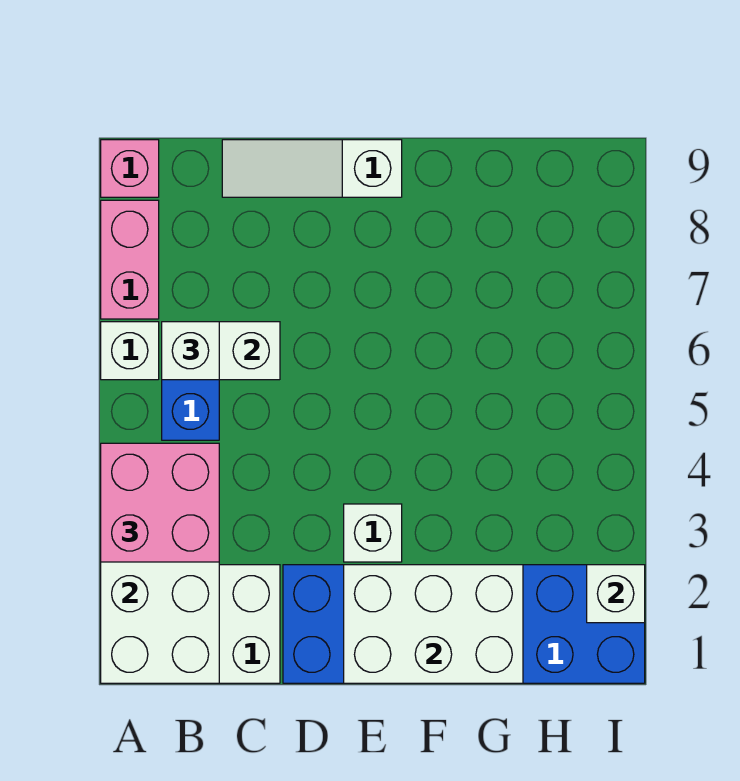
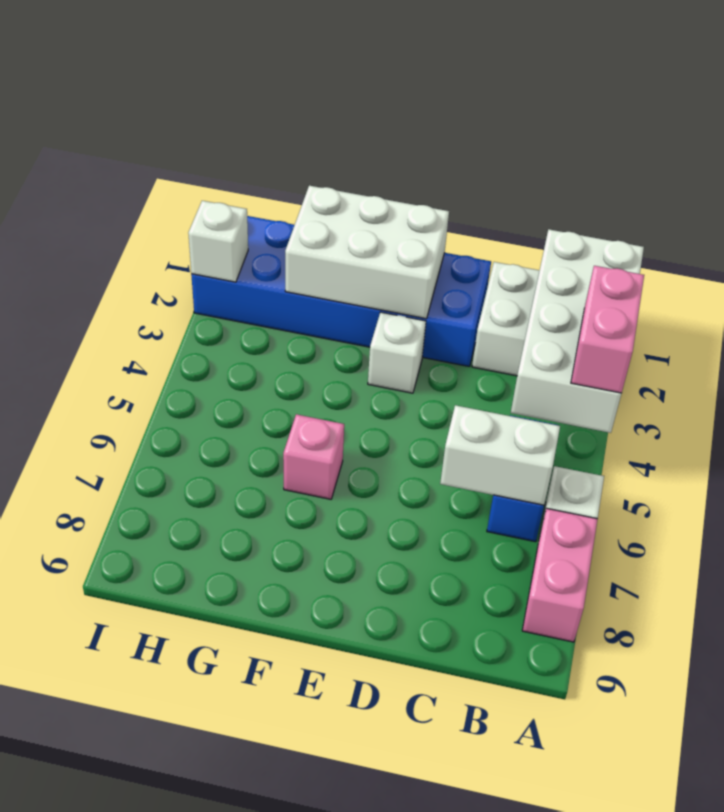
pink brick A3:B4 level 3 -> pink brick A3:A4 level 3
pink brick A9 level 1 -> pink brick F6 level 1
white brick B6 level 3 -> none
white slope C9:E9 level 1 top E -> none

